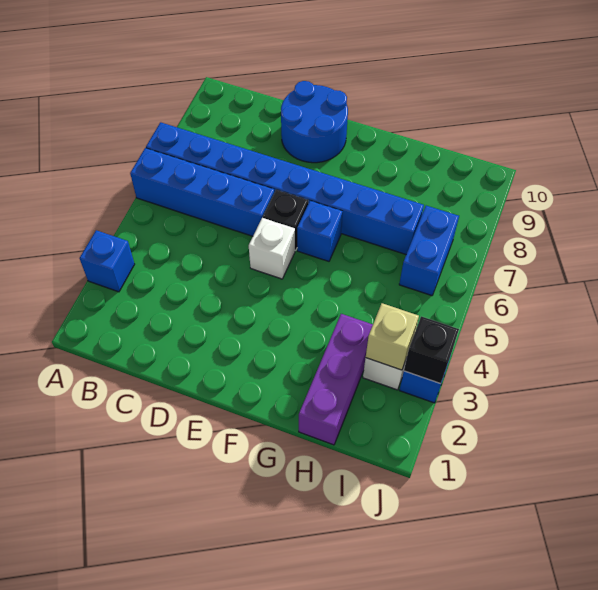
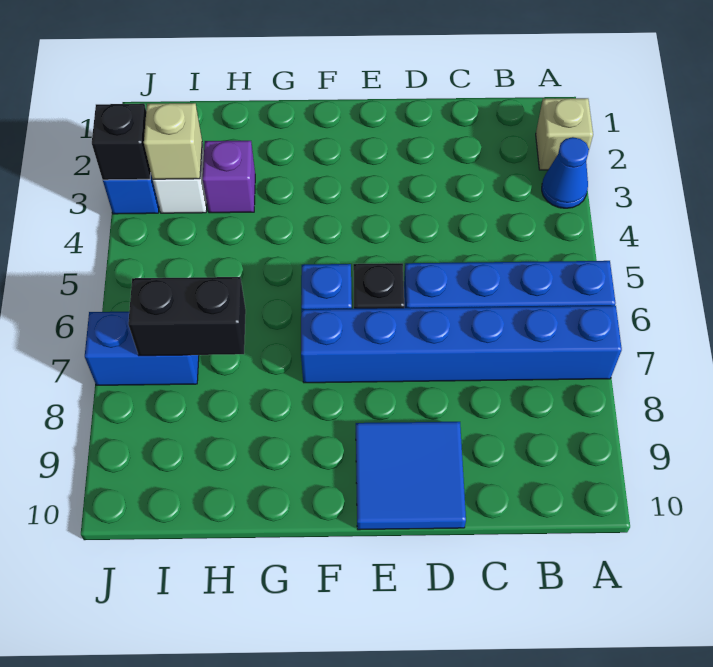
none -> tan brick A2 level 1
blue brick A3 level 1 -> blue cone A3 level 1
blue brick A7:H7 level 1 -> blue brick A7:F7 level 1
blue round brick D9:E10 level 1 -> blue tile D9:E10 level 1
white brick E5 level 1 -> none
purple brick H1:H3 level 1 -> purple brick H3 level 1
none -> black brick H7:I7 level 2
blue brick I6:I7 level 1 -> blue brick I7:J7 level 1

